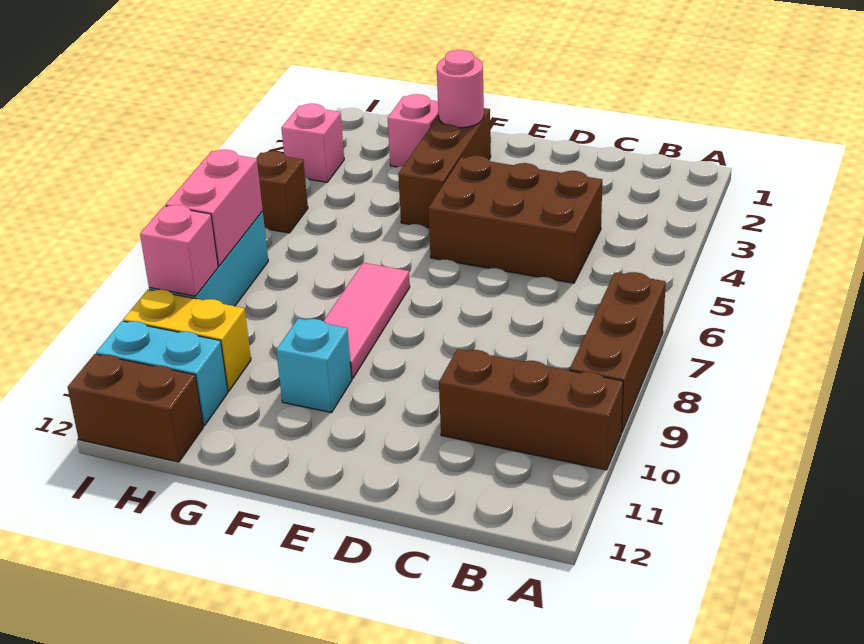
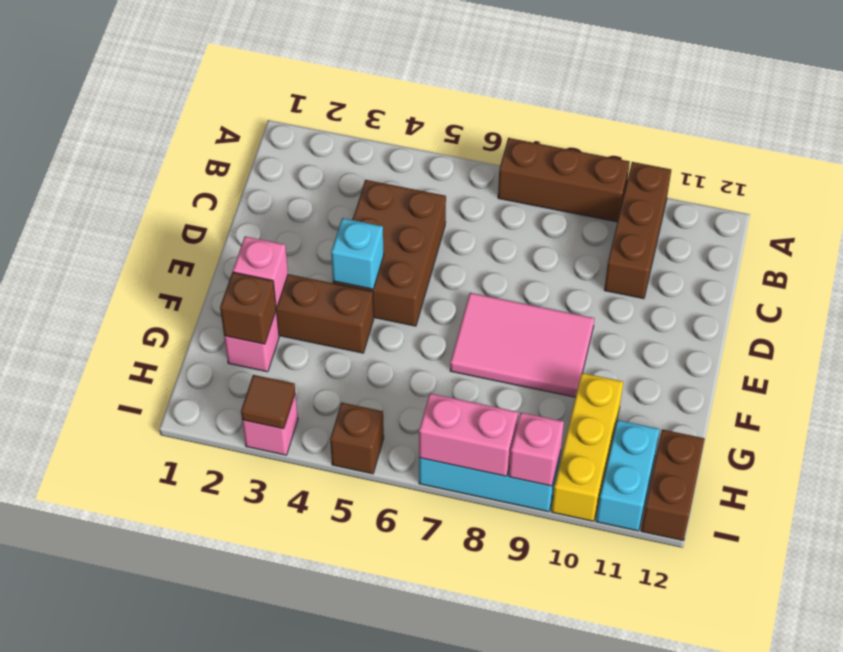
pink round brick F2 level 2 -> pink brick F2 level 2
pink tile F7:F9 level 1 -> pink tile E7:F9 level 1
cyan brick F10 level 1 -> cyan brick E4 level 2
none -> brown brick G2 level 2
yellow brick H10:I10 level 1 -> yellow brick G10:I10 level 1
none -> brown tile I3 level 2

